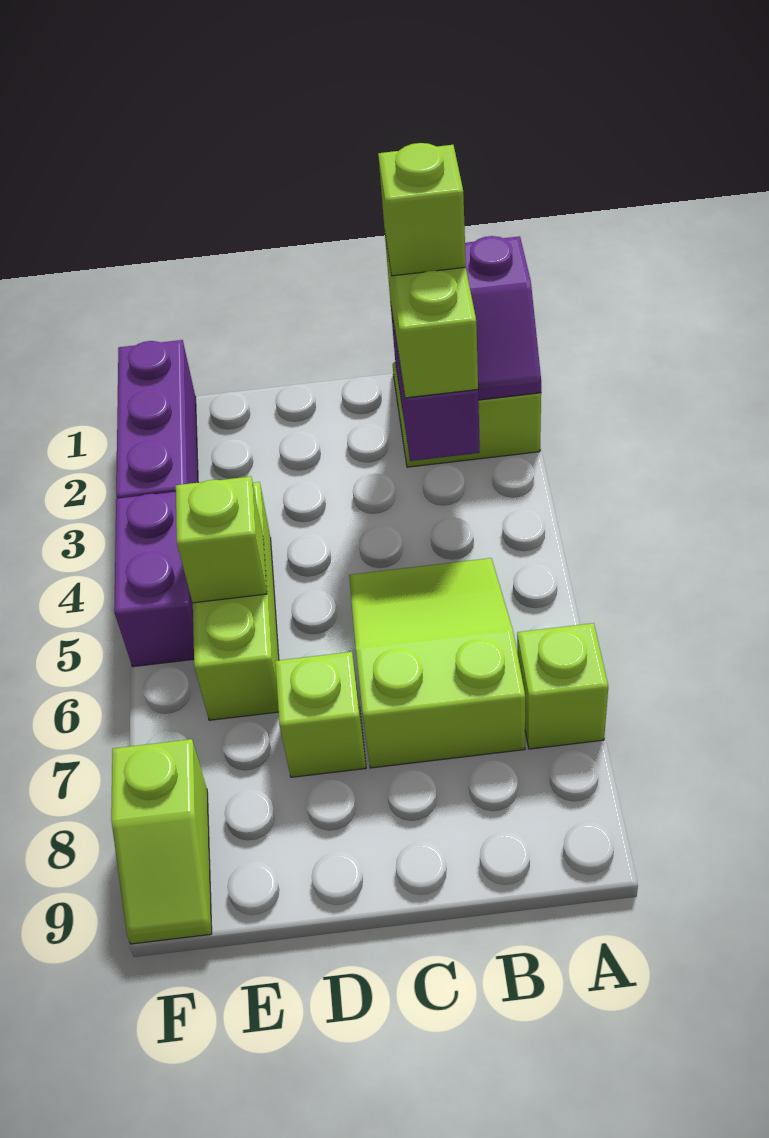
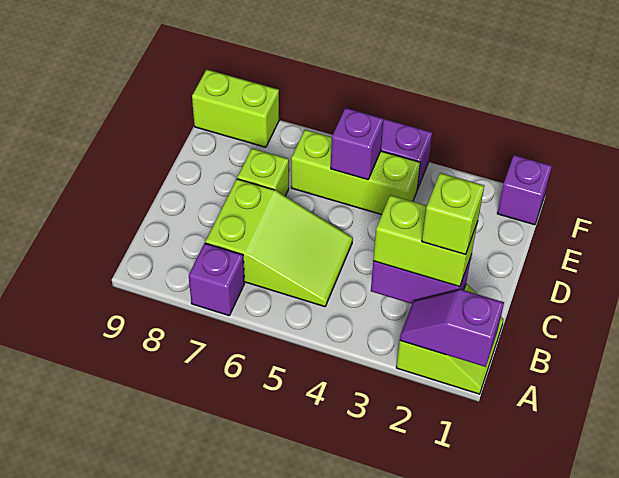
lime brick A7 level 1 -> purple brick A7 level 1
lime brick E5 level 2 -> purple brick E5 level 2
purple brick F1:F3 level 1 -> purple brick F1 level 1
lime slope F8:F9 level 1 top 8 -> lime brick F8:F9 level 1

